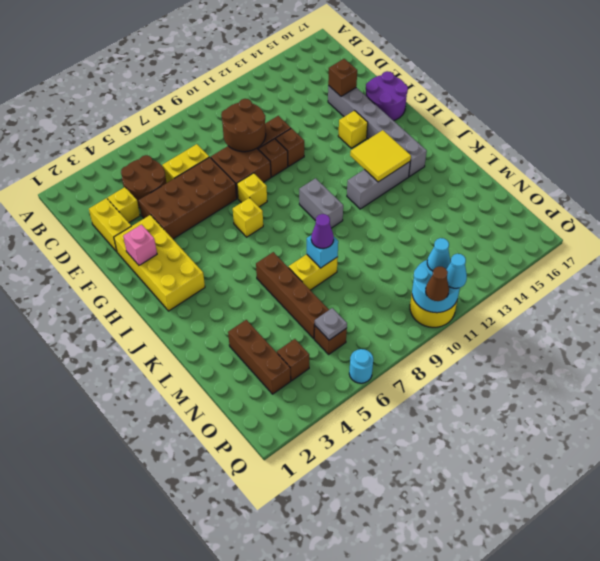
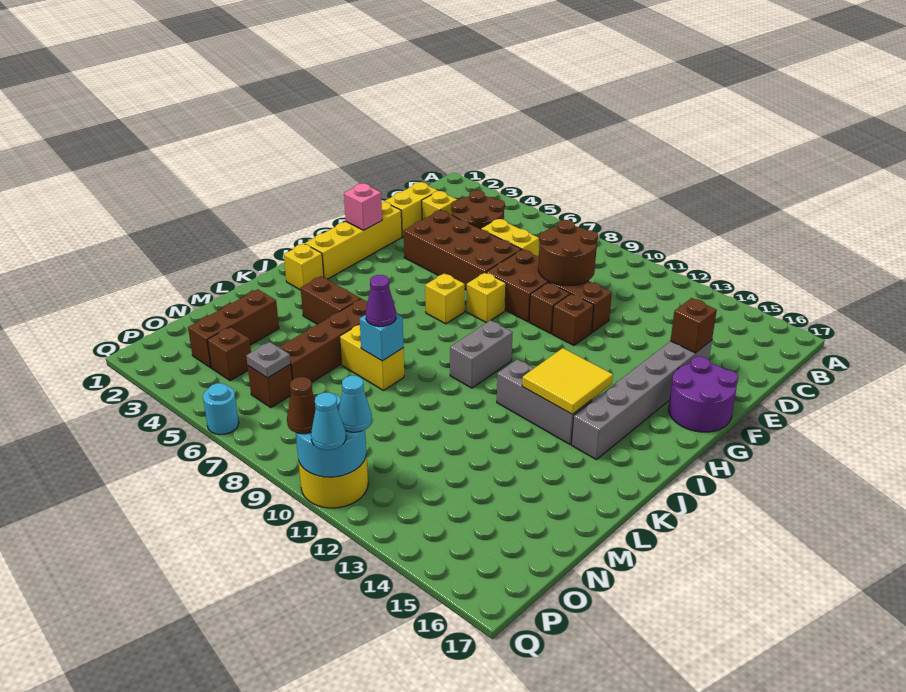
yellow brick F2:I3 level 1 -> yellow brick F2:I2 level 1
yellow brick G14 level 1 -> yellow brick J2 level 1
none -> brown brick K4:K5 level 1

